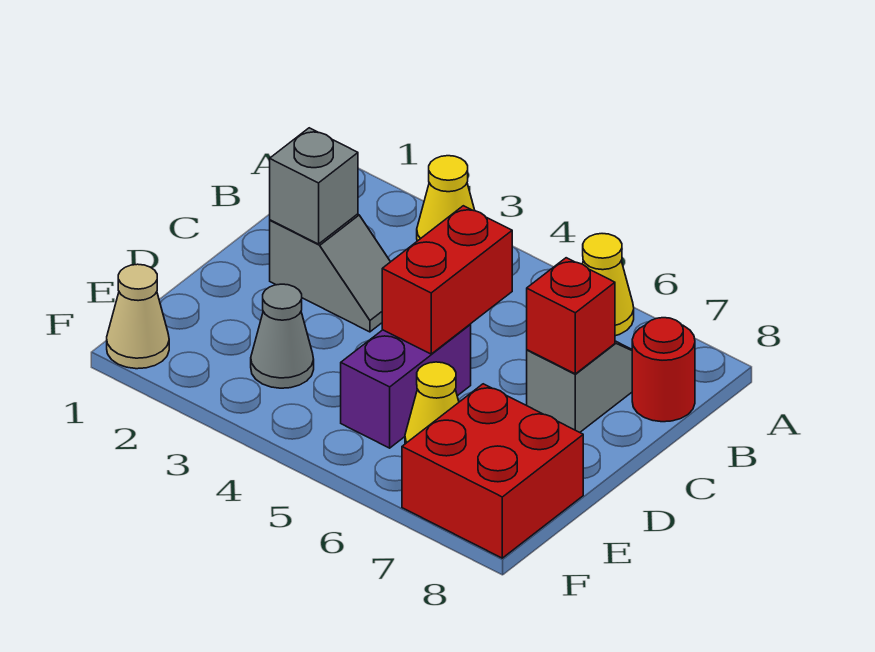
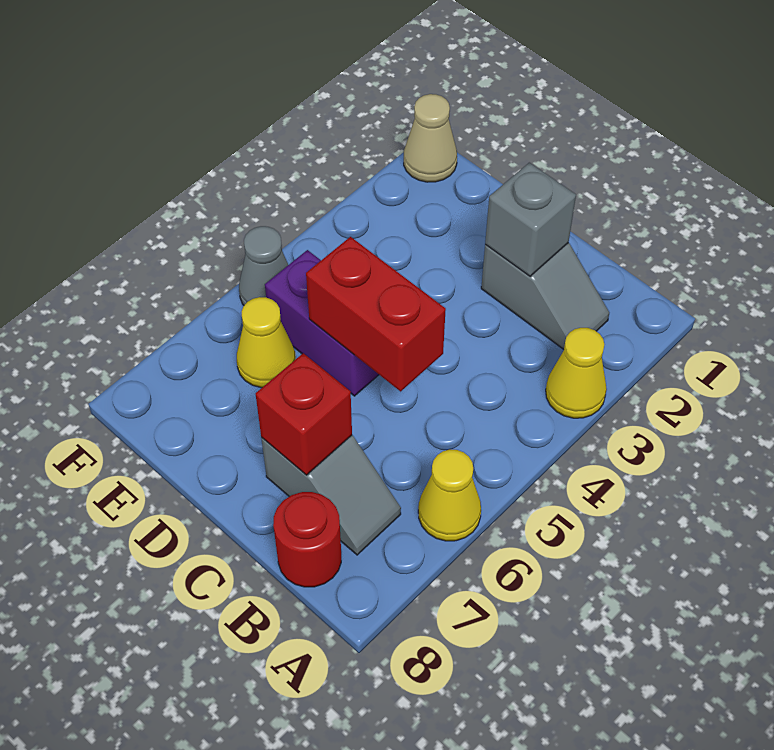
grey slope C2:C3 level 1 top 2 -> grey slope B2:C2 level 1 top C
grey cone E3 level 1 -> grey cone F5 level 1
red brick E7:F8 level 1 -> none

